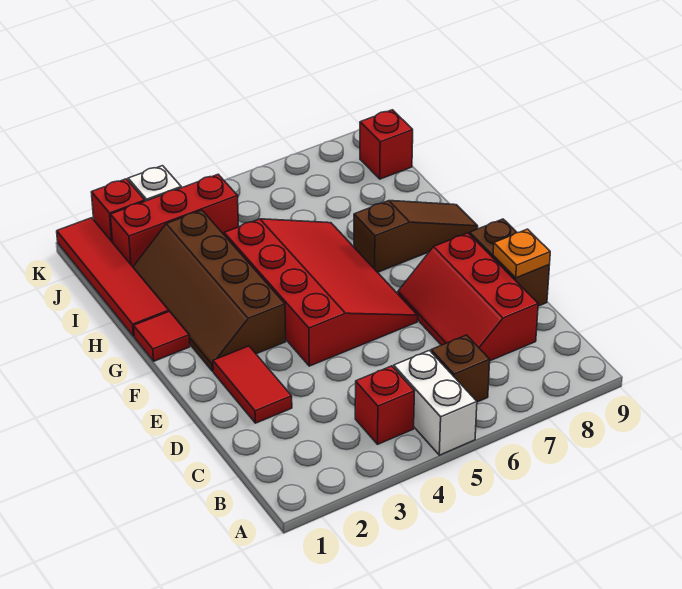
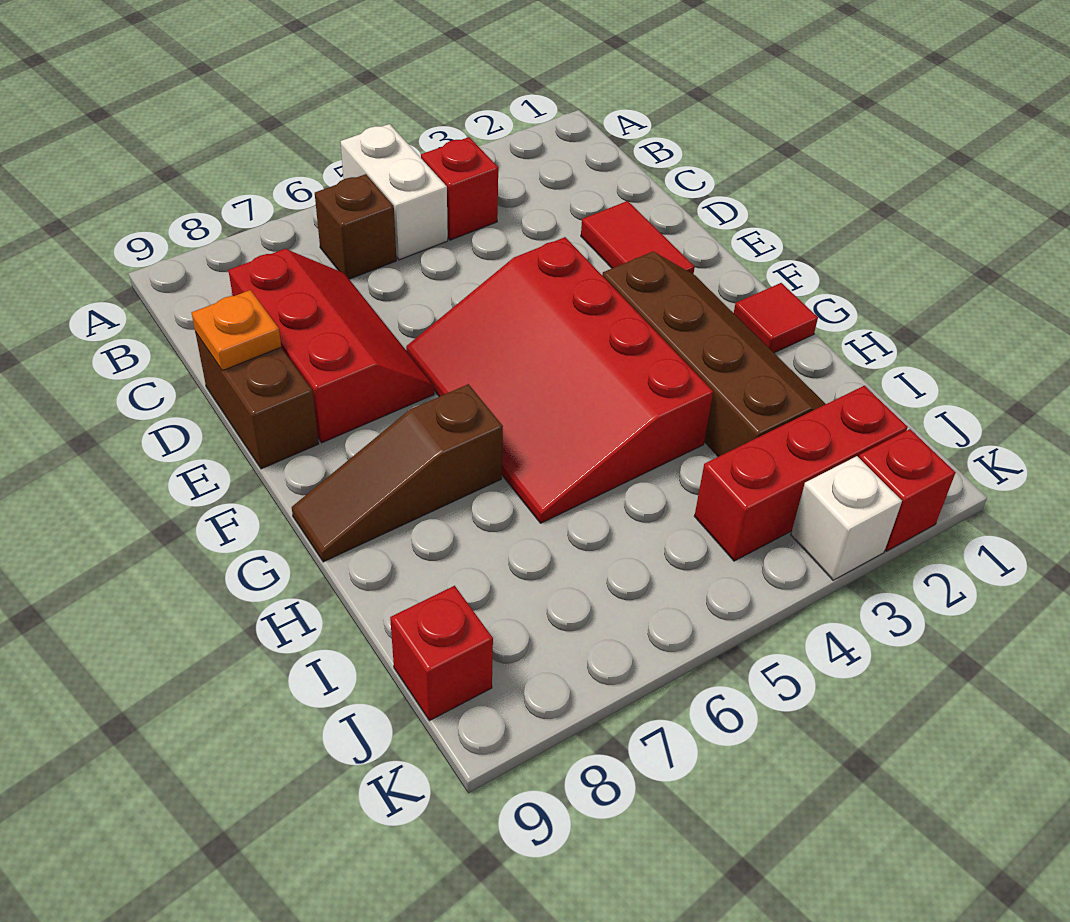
red tile H1:K1 level 1 -> none

